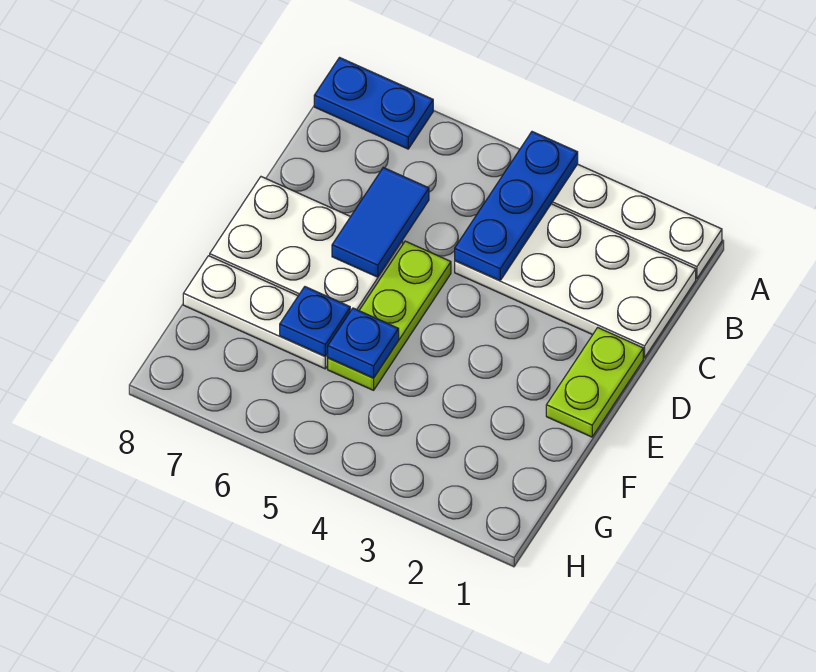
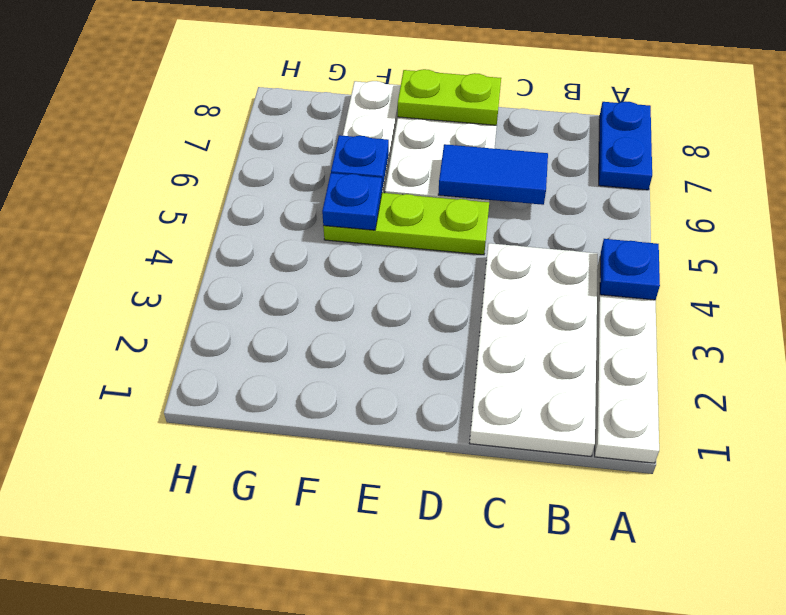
blue plate A4:C4 level 2 -> blue plate A4 level 2
lime plate D1:E1 level 1 -> lime plate D8:E8 level 2

